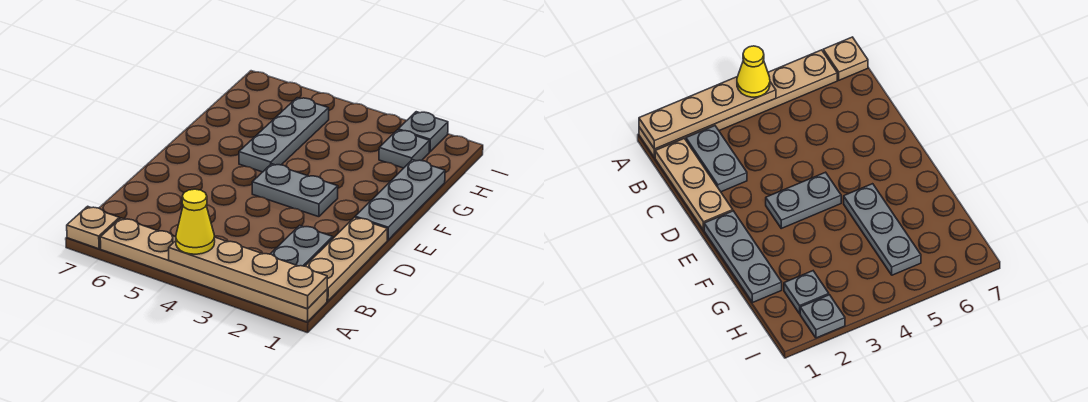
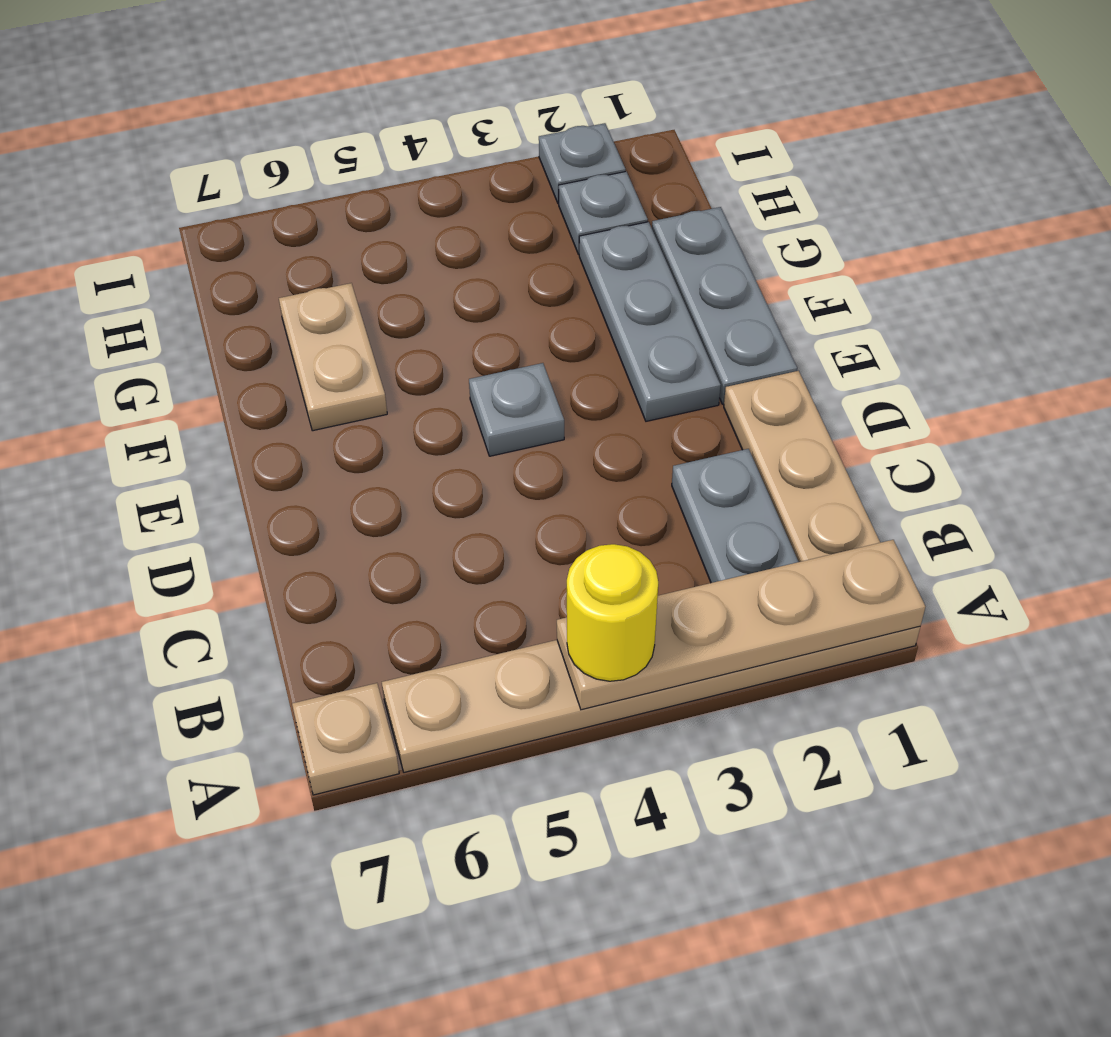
yellow cone A4 level 3 -> yellow round brick A4 level 3
grey plate E3:E4 level 1 -> grey plate E4 level 1
grey plate F5:H5 level 1 -> grey plate E2:G2 level 1
none -> tan plate F6:G6 level 1

